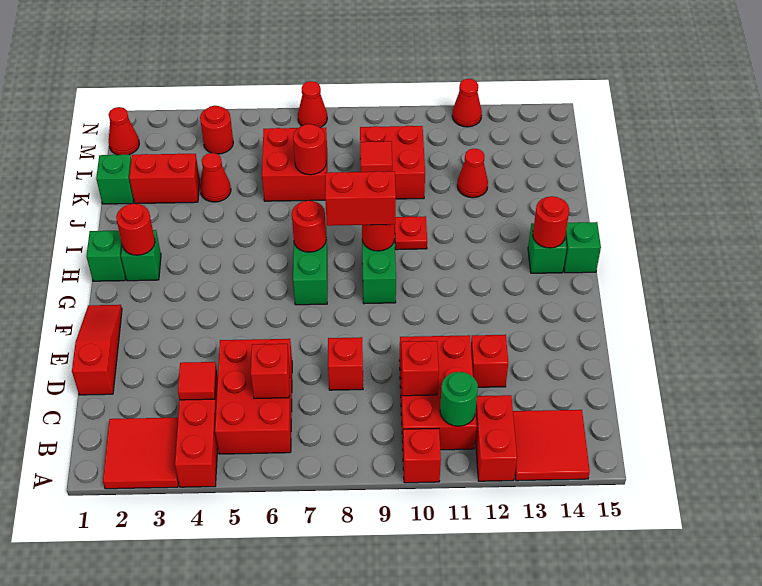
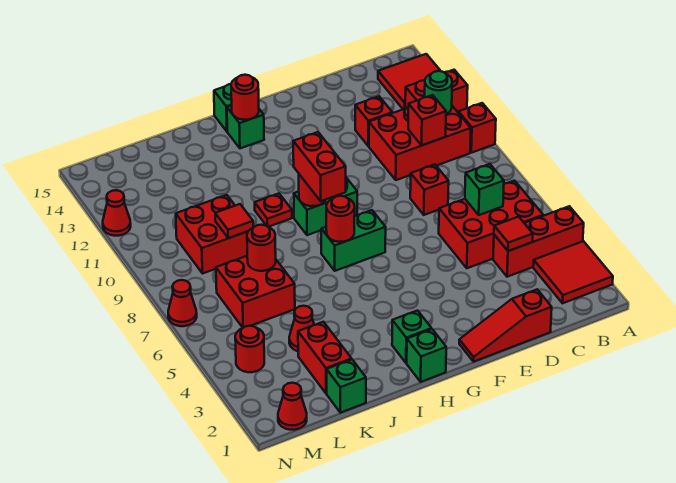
red brick C6 level 2 -> green brick C6 level 2
red round brick H2 level 2 -> none
red cone K12 level 1 -> none

